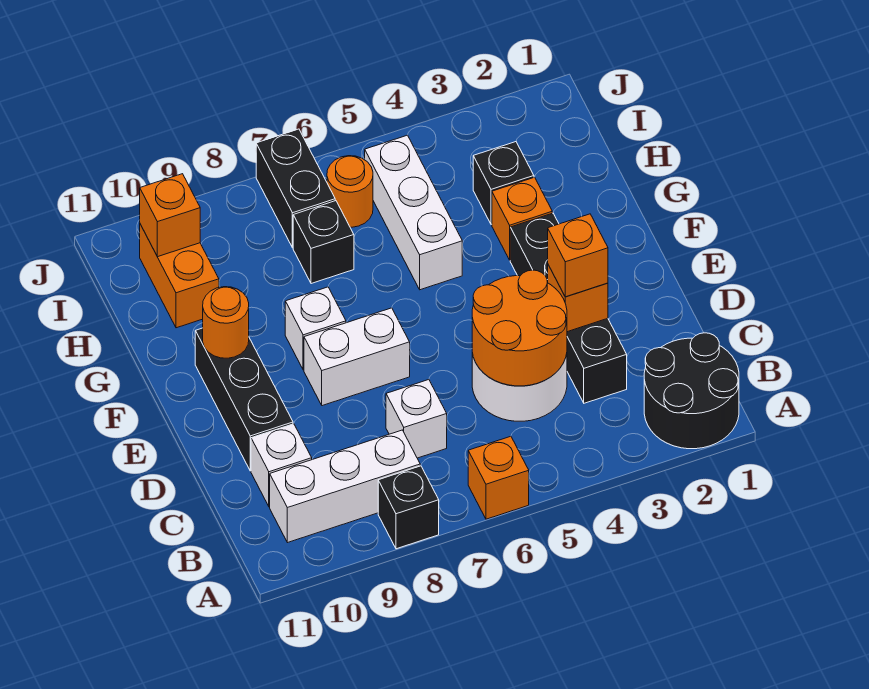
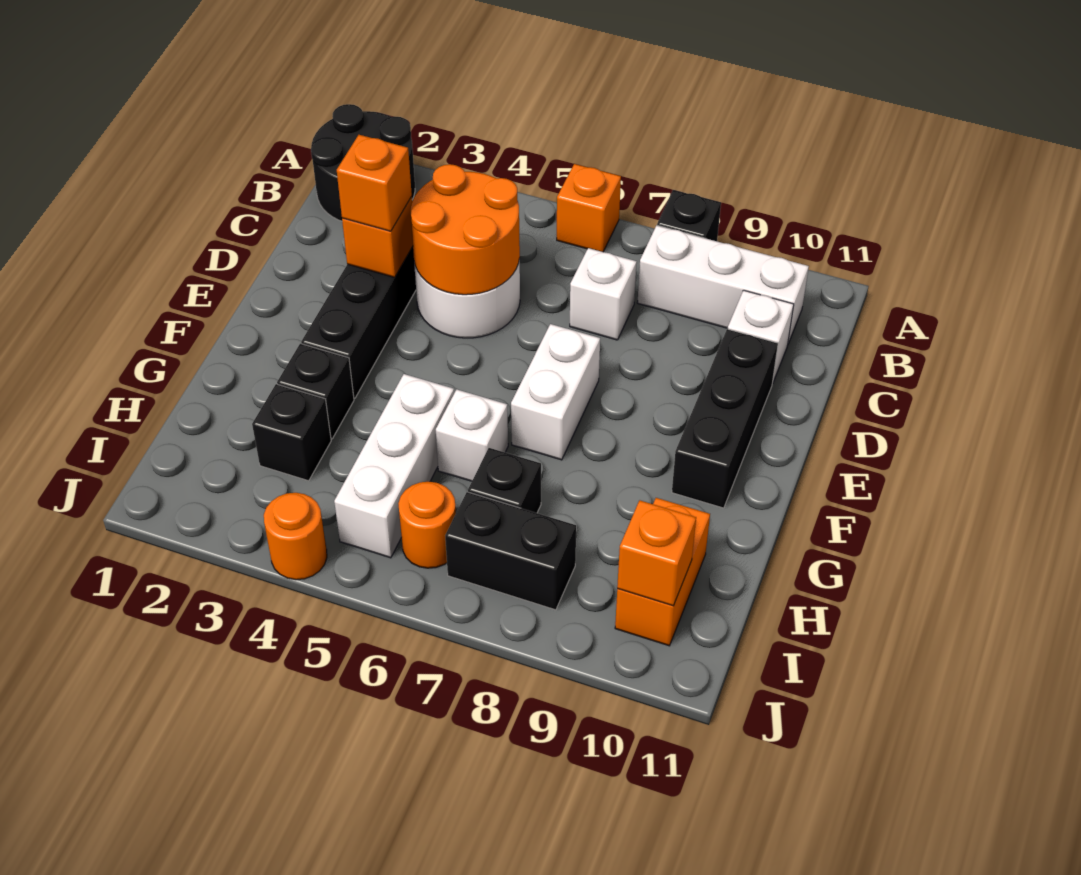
white brick E7:E8 level 1 -> white brick E7:F7 level 1
white brick F8 level 1 -> white brick G6 level 1
orange round brick F10 level 2 -> orange round brick J4 level 1
orange brick G3 level 1 -> black brick G3 level 1
black brick I7:J7 level 1 -> black brick I7:I8 level 1

